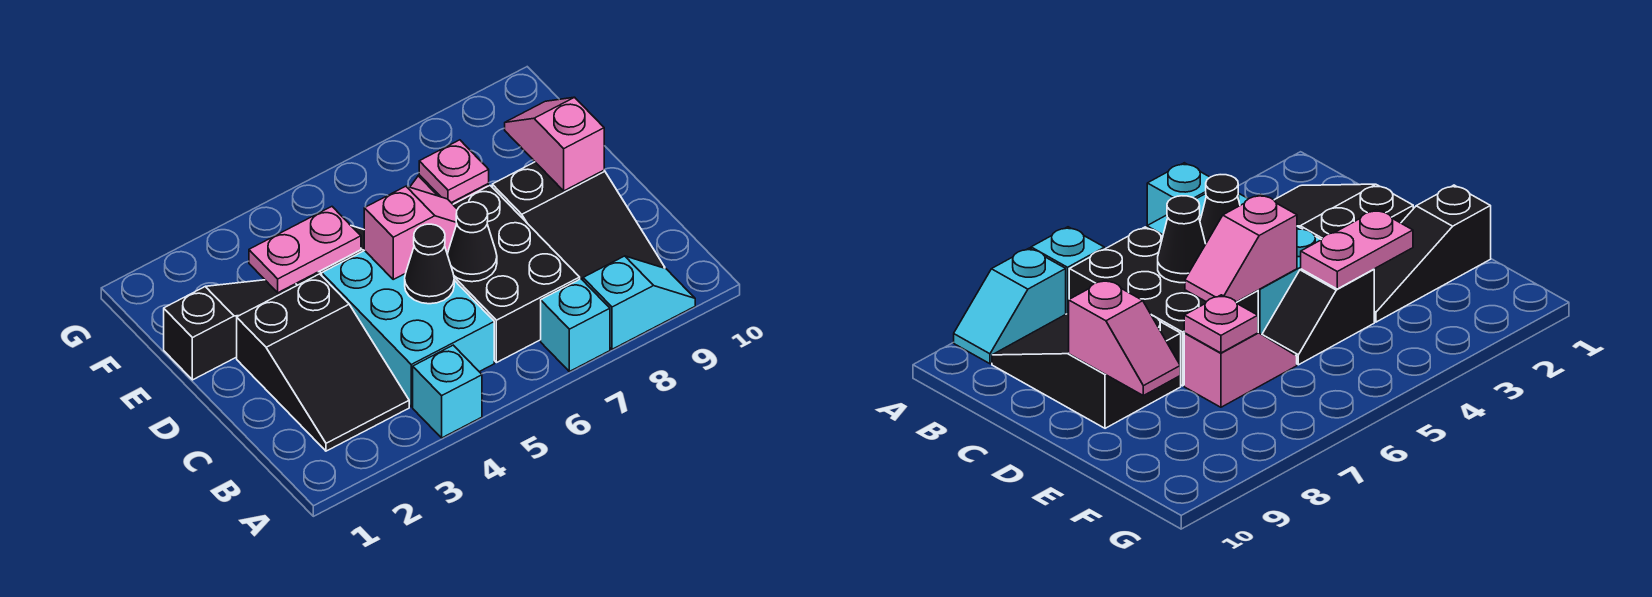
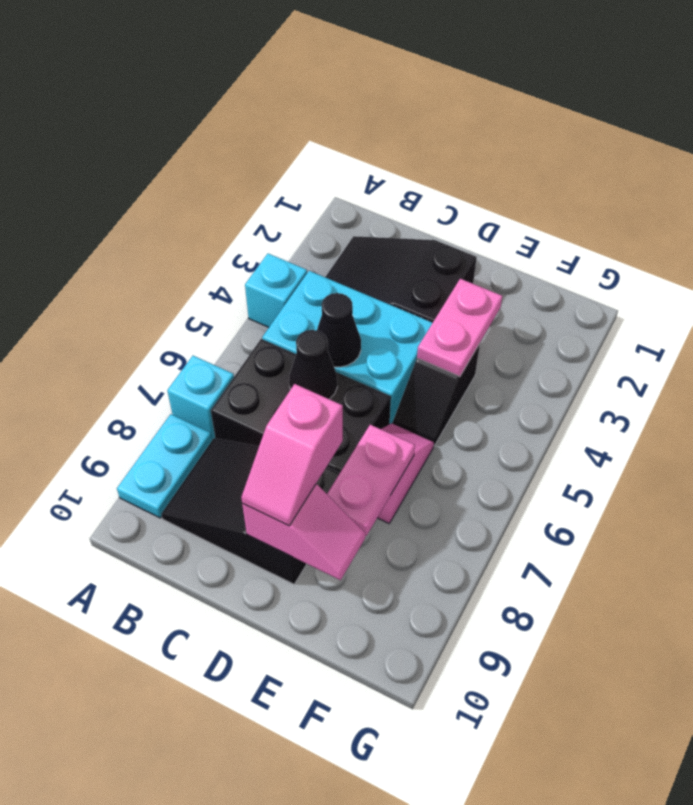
cyan slope A8:A9 level 1 top 8 -> cyan plate A8:A9 level 1
pink slope D5:D6 level 2 top 5 -> pink slope D8:D9 level 3 top 8
black slope E1:E3 level 1 top 1 -> none
pink plate E7 level 2 -> pink plate E7:E8 level 2

